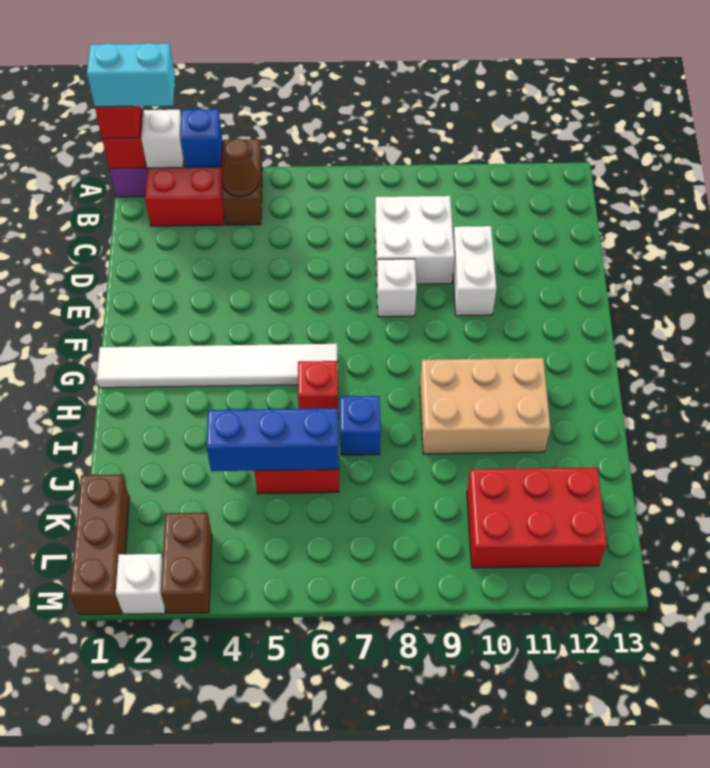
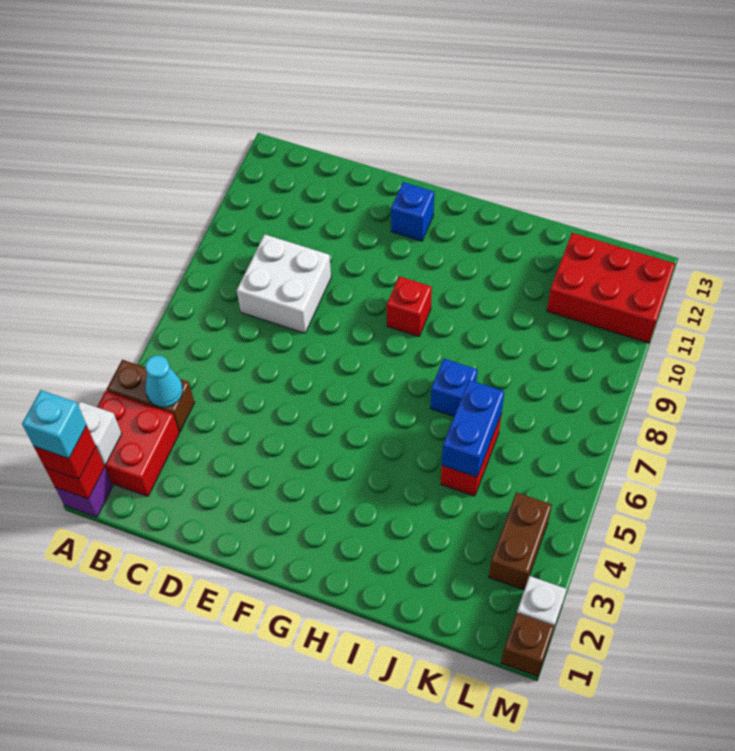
cyan brick A1:A2 level 4 -> cyan brick A1 level 4
blue brick A3 level 2 -> blue brick F12 level 1
brown cone B4 level 2 -> cyan cone B4 level 2
white brick D10:E10 level 1 -> none
white brick E8 level 1 -> none
white tile G1:G6 level 1 -> none
red brick H6 level 1 -> red brick G9 level 1
tan brick H9:I11 level 1 -> none
blue brick J4:J6 level 2 -> blue brick J5:J6 level 2
brown brick K1:M1 level 1 -> brown brick M1 level 1
red brick K10:L12 level 1 -> red brick K11:M12 level 1
brown brick L3:M3 level 1 -> brown brick L3:L4 level 1

